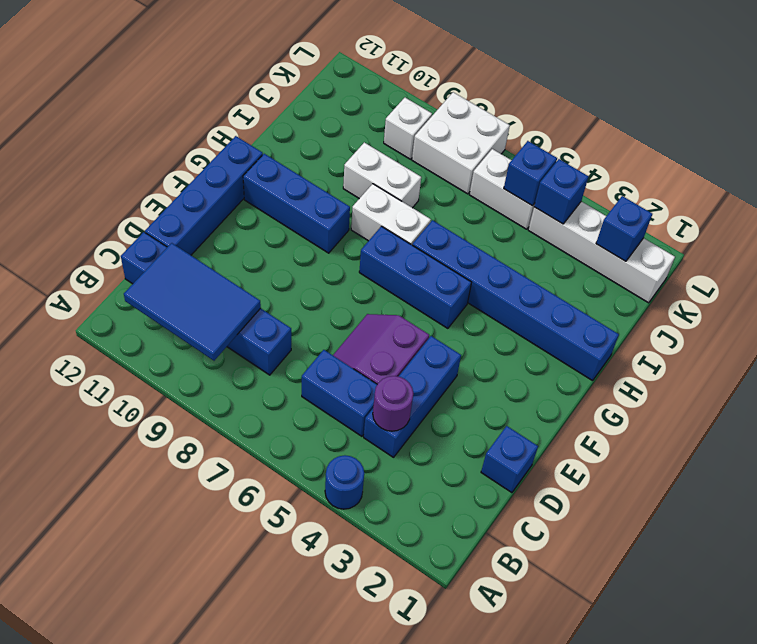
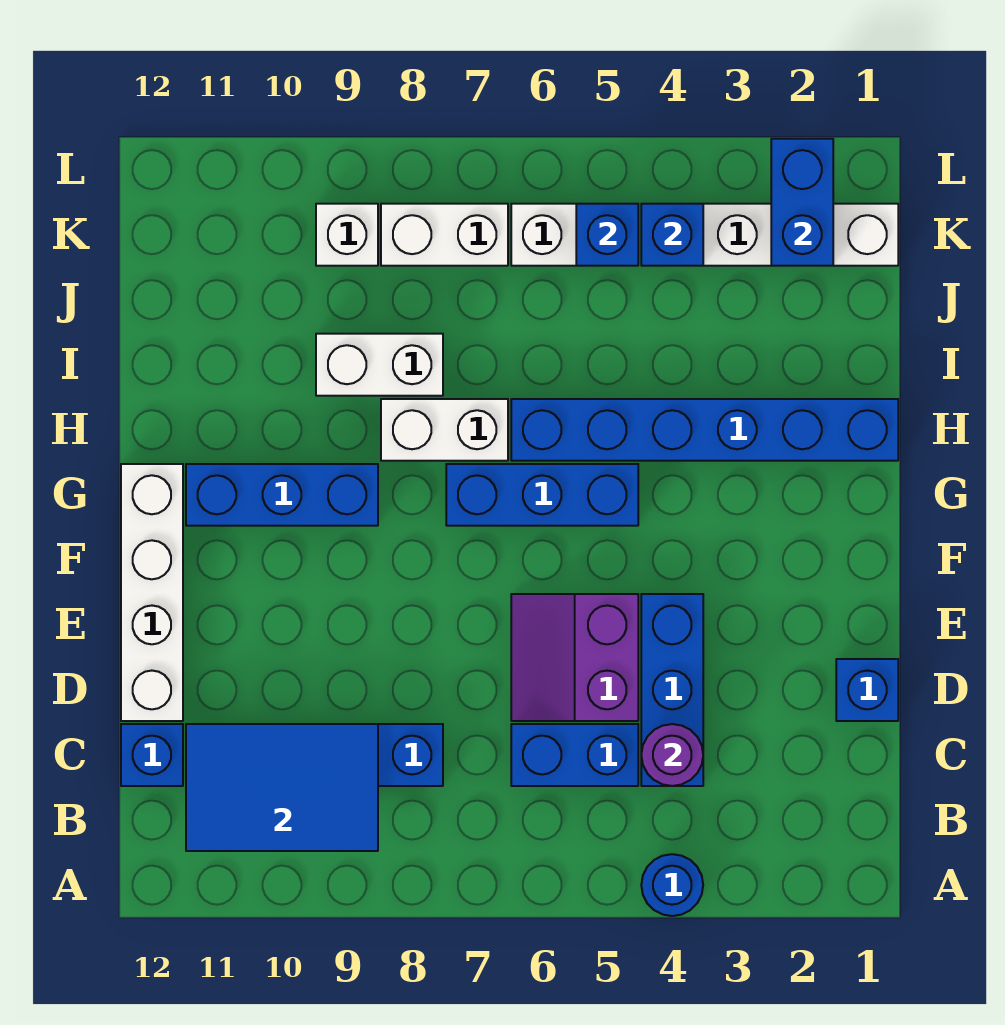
blue brick D12:G12 level 1 -> white brick D12:G12 level 1
blue brick K2 level 2 -> blue brick K2:L2 level 2
white brick K7:L8 level 1 -> white brick K7:K8 level 1

